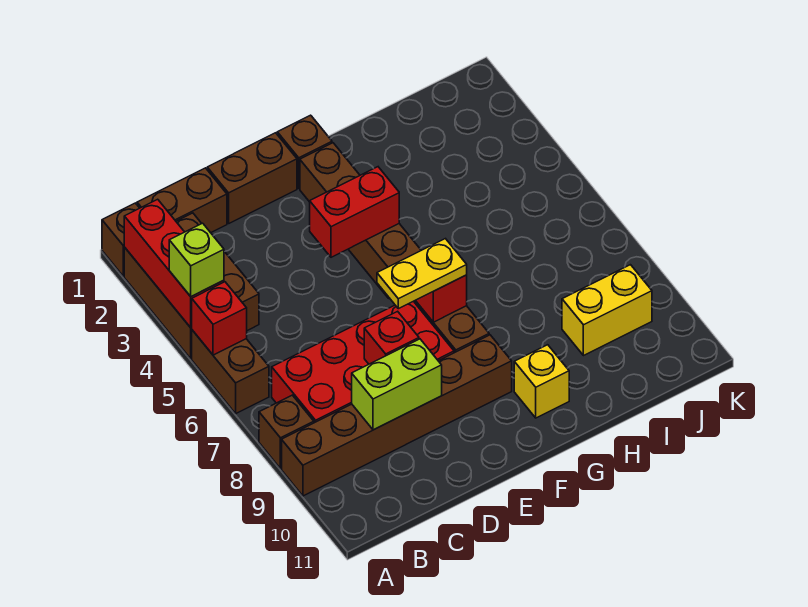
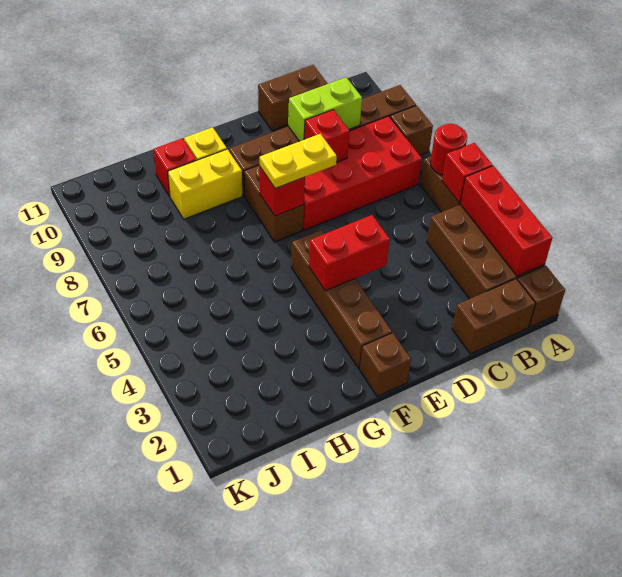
lime brick A4 level 3 -> none
none -> red round brick A6 level 2
brown brick D1:E1 level 1 -> brown brick C11:D11 level 1
none -> red brick H10 level 1
yellow brick I9:J9 level 1 -> yellow brick G9:H9 level 1

